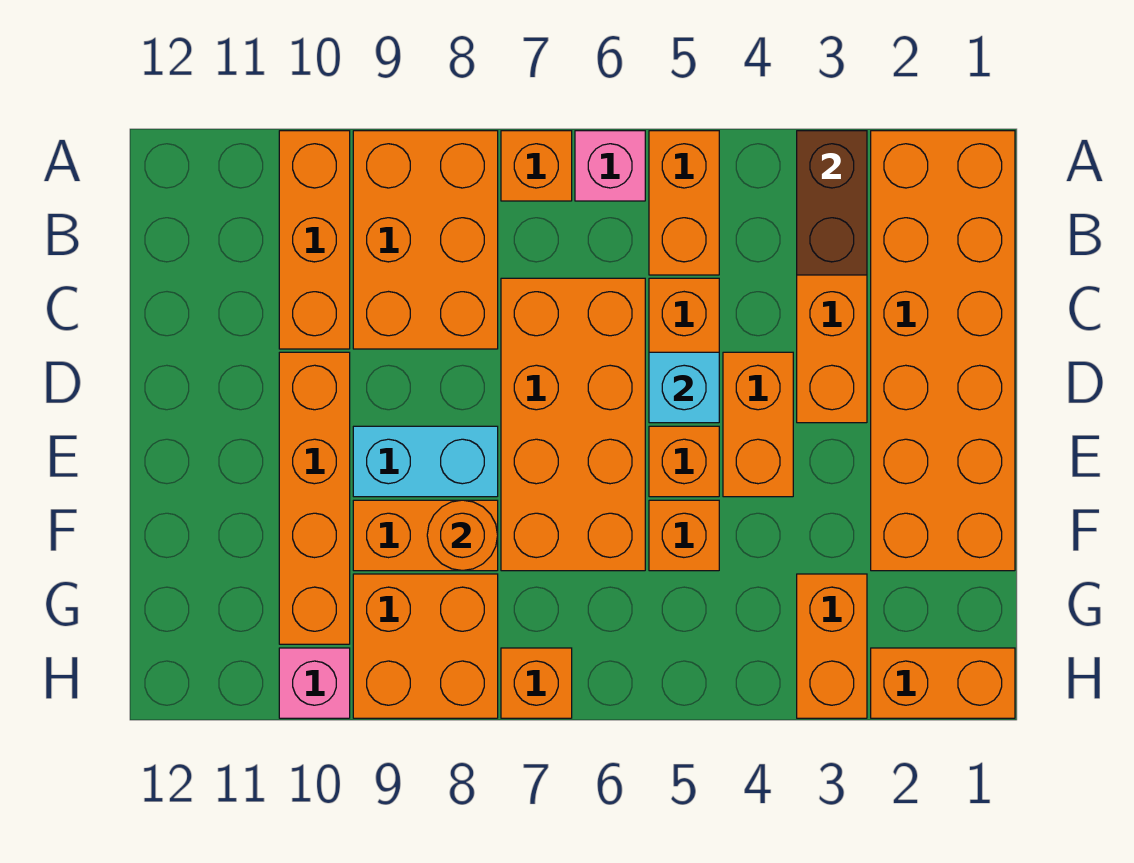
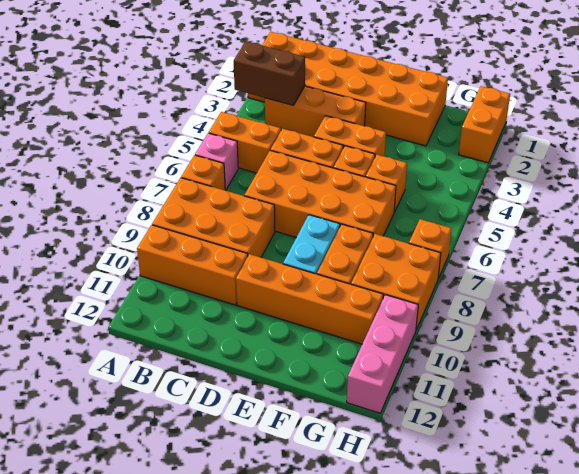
cyan brick D5 level 2 -> none
orange round brick F8 level 2 -> none
orange brick G3:H3 level 1 -> none
pink brick H10 level 1 -> pink brick H10:H12 level 1

